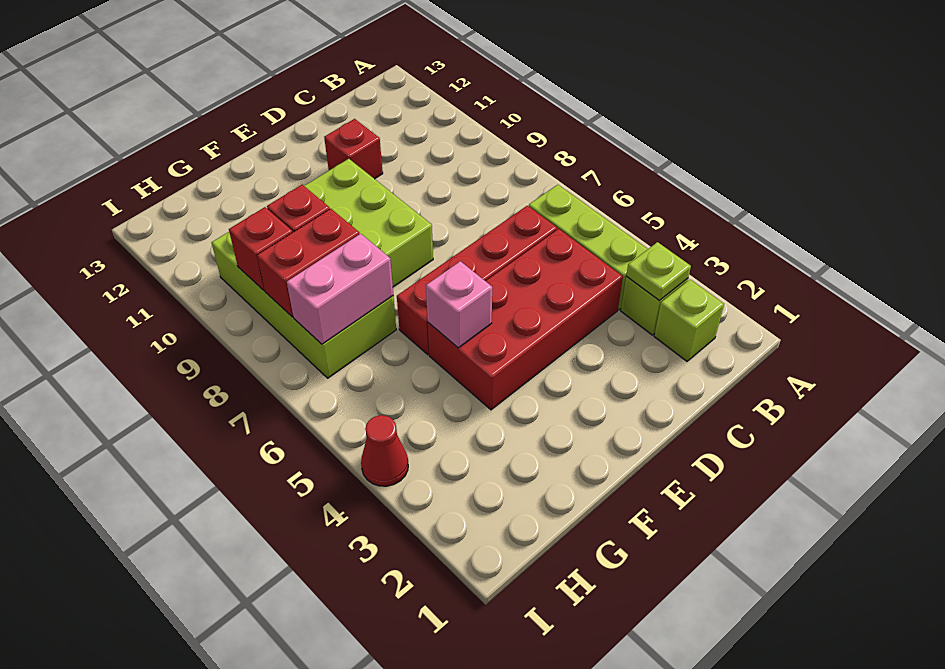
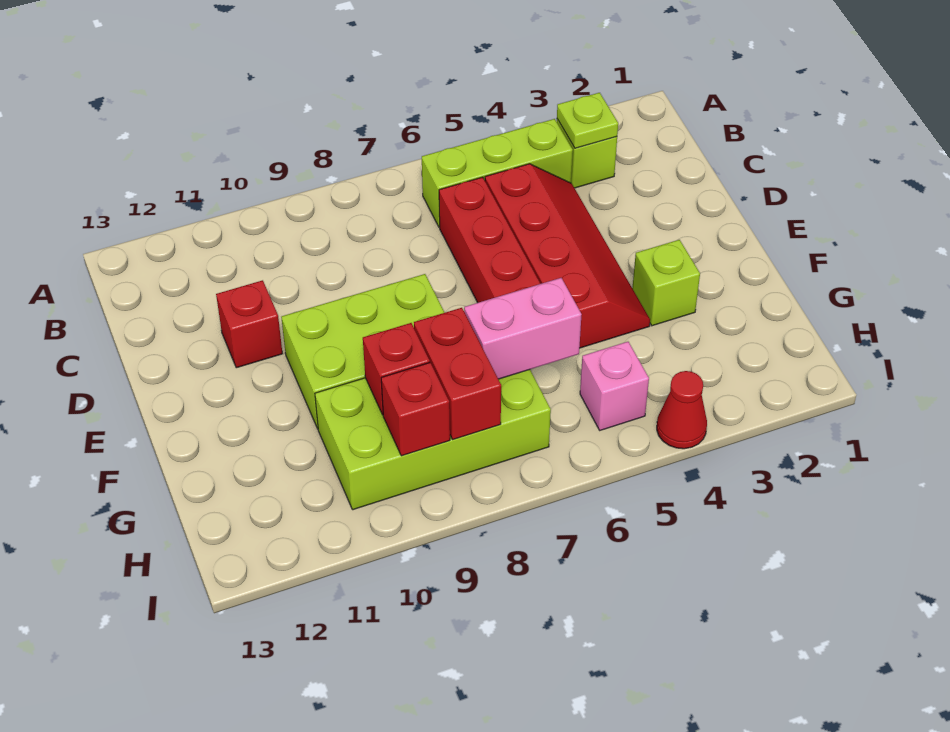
lime brick B2 level 1 -> lime brick F3 level 1
red brick C4:F5 level 1 -> red slope C4:F5 level 1 top 5
pink brick F5 level 2 -> pink brick H5 level 1
pink brick G7:H7 level 2 -> pink brick G6:G7 level 2

